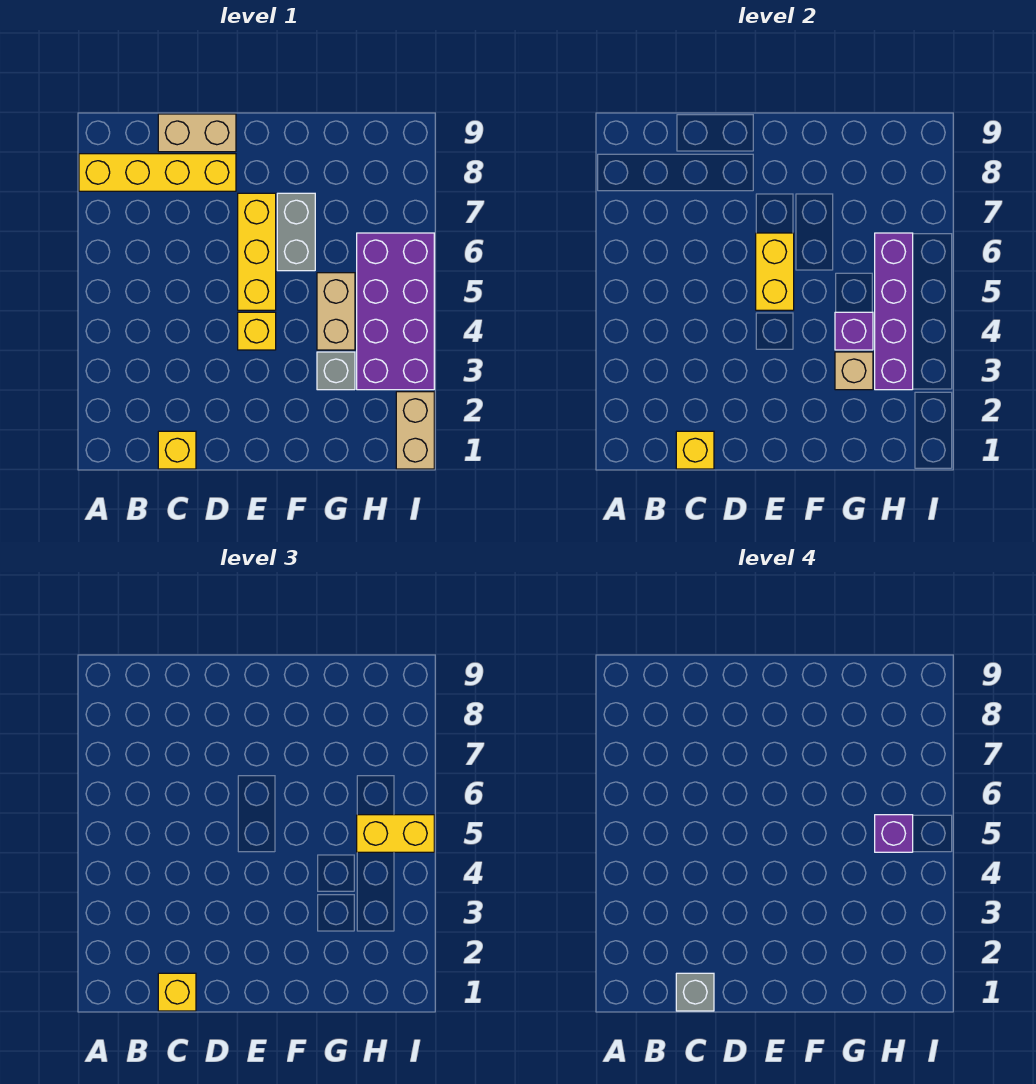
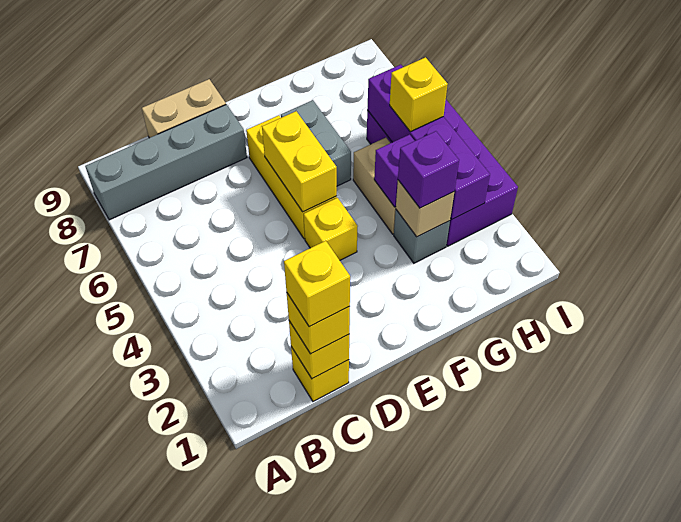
yellow brick A8:D8 level 1 -> grey brick A8:D8 level 1
grey brick C1 level 4 -> yellow brick C1 level 4
yellow brick H5:I5 level 3 -> yellow brick H5 level 3
purple brick H5 level 4 -> purple brick G3 level 3
tan brick I1:I2 level 1 -> none

